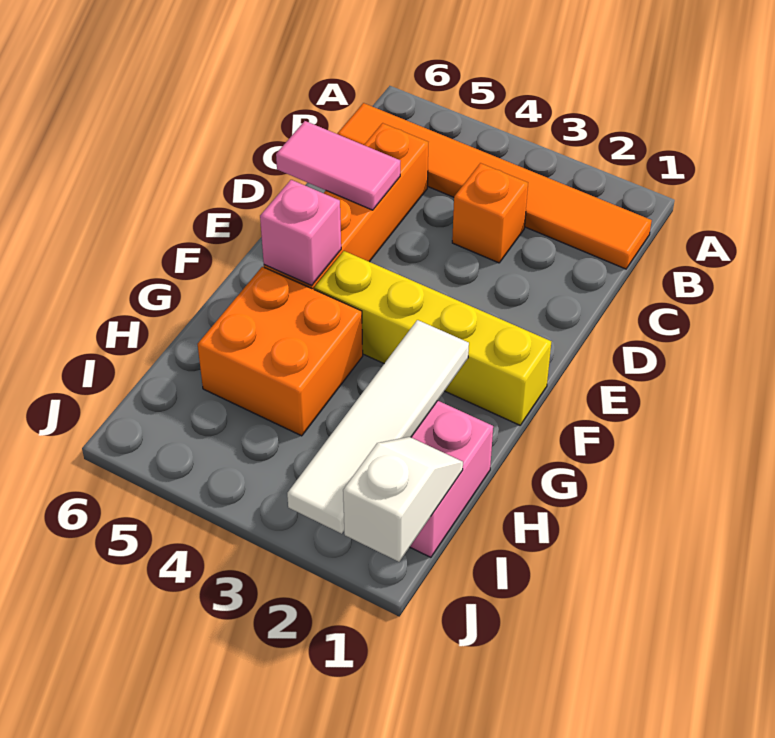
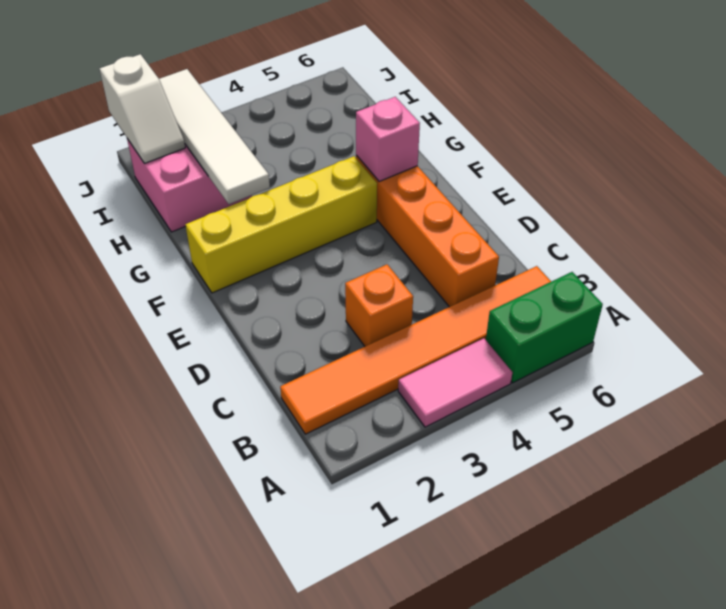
none -> green brick A5:A6 level 1
pink tile D5:D6 level 2 -> pink tile A3:A4 level 1
orange brick G4:H5 level 1 -> none

